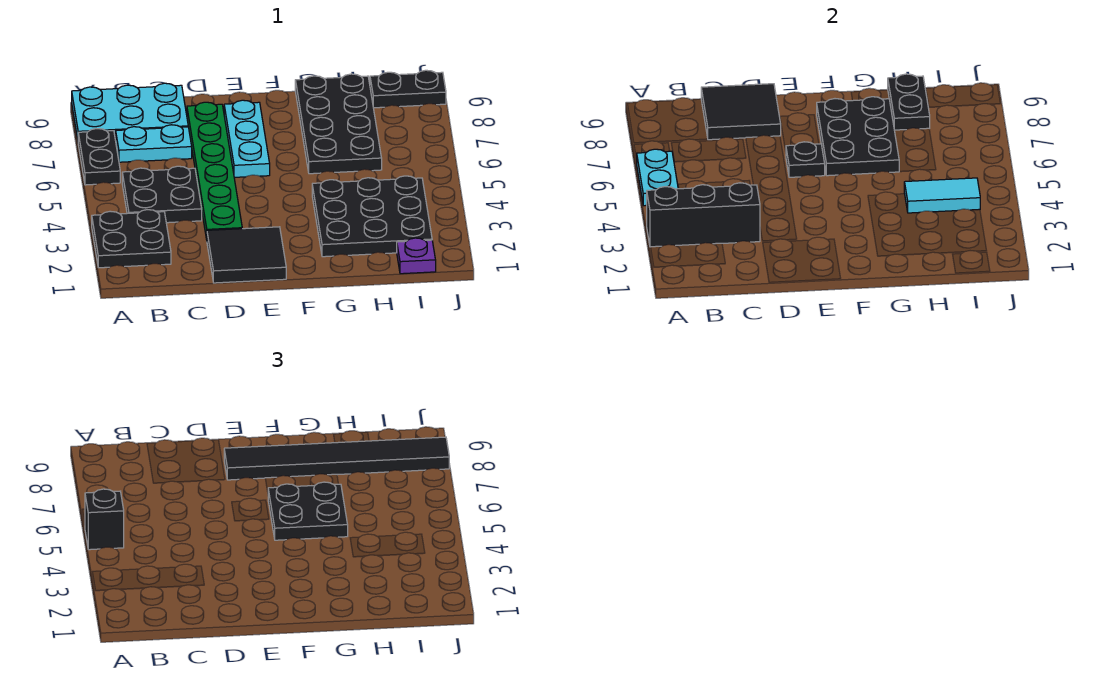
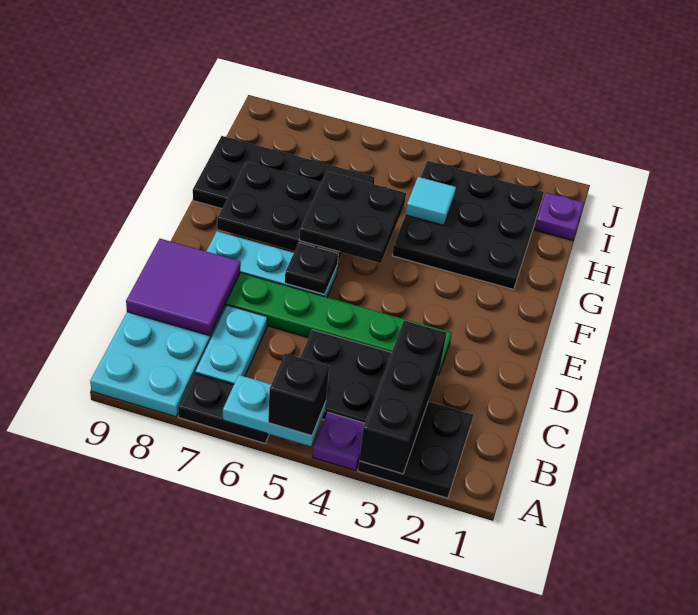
none -> purple plate A4 level 1
black tile C8:D9 level 2 -> purple tile C8:D9 level 2
black tile D1:E2 level 1 -> none
black tile E8:J8 level 3 -> none
cyan tile H4:I4 level 2 -> cyan tile H4 level 2
black plate H8:H9 level 2 -> none
black plate I9:J9 level 1 -> none

